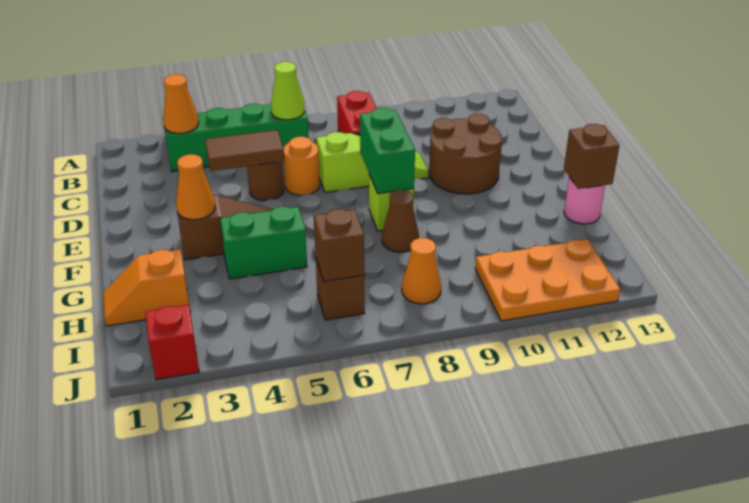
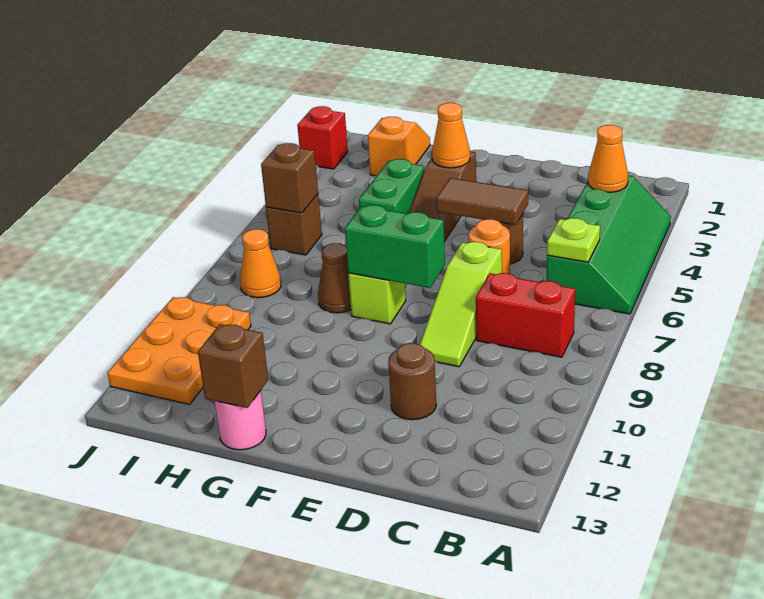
lime cone B6 level 2 -> lime plate B6 level 2
brown tile D4:D5 level 2 -> brown tile D5:E5 level 2
brown round brick D10:E11 level 1 -> brown round brick D11 level 1

